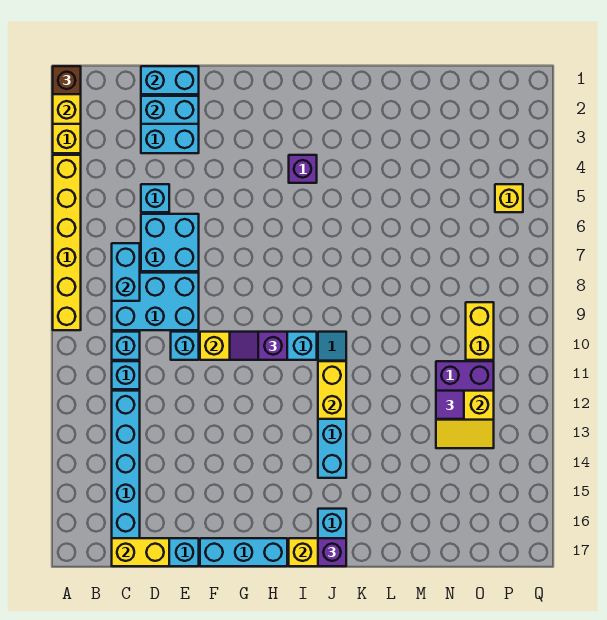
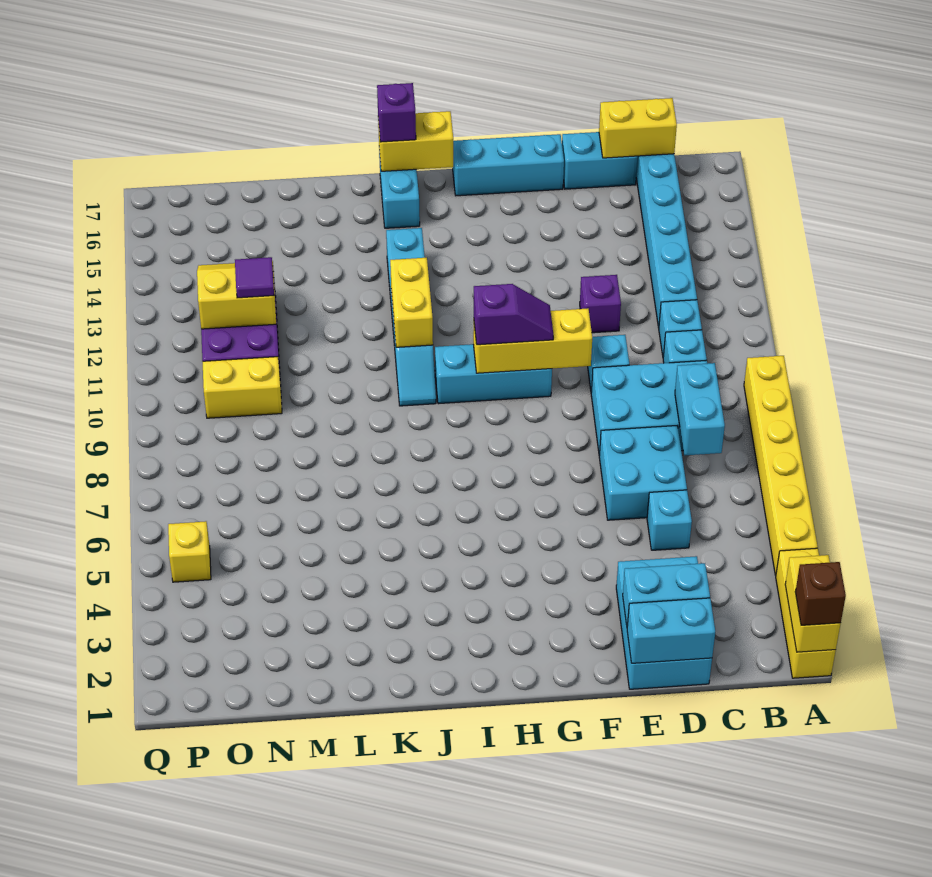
purple brick I4 level 1 -> purple brick E12 level 1
yellow brick O9:O10 level 1 -> yellow brick N10:O10 level 1

